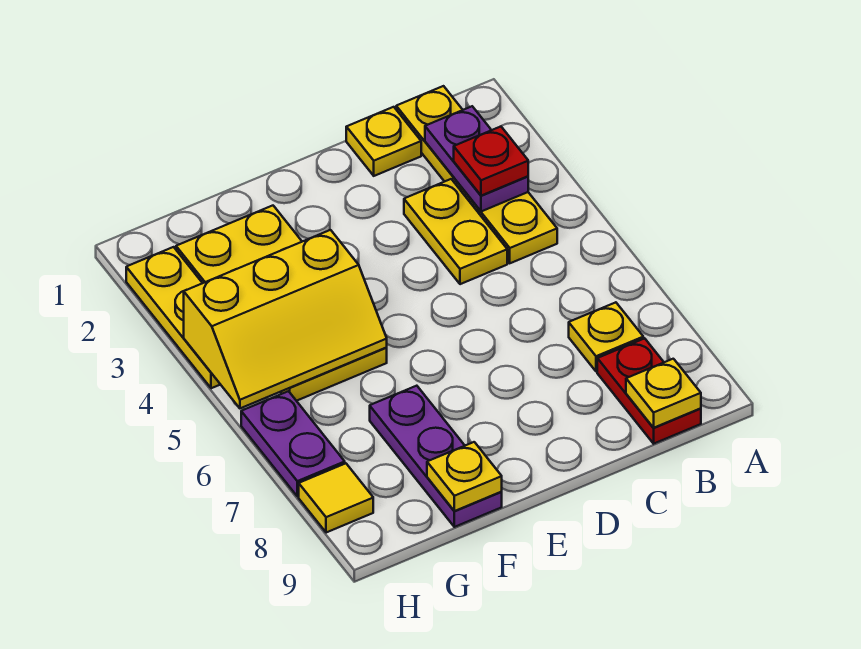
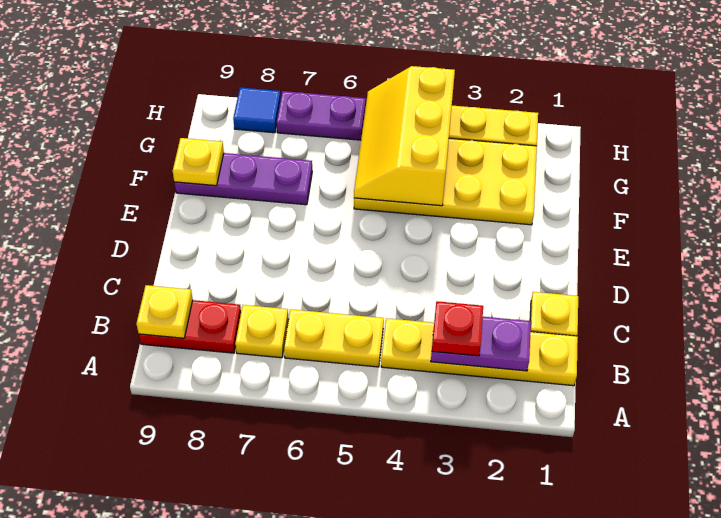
yellow plate C3:C4 level 1 -> yellow plate B5:B6 level 1
yellow tile H8 level 1 -> blue tile H8 level 1

